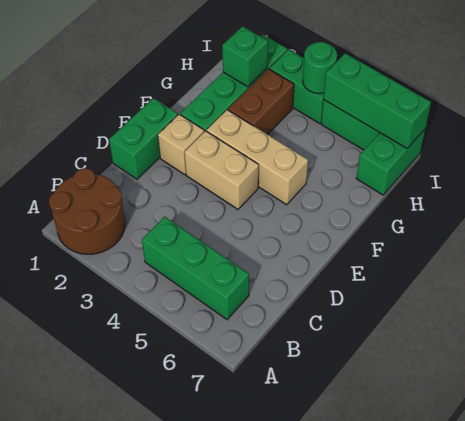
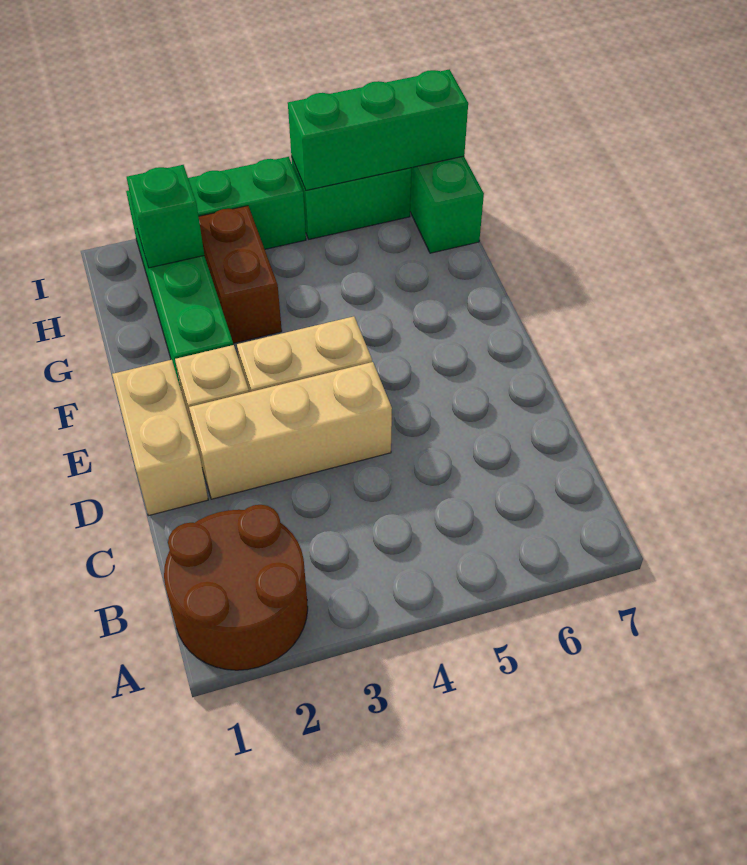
green brick B4:B6 level 1 -> none
green brick D1:E1 level 1 -> tan brick D1:E1 level 1
tan brick F3:F5 level 1 -> tan brick D2:D4 level 1
green round brick I4 level 2 -> none

